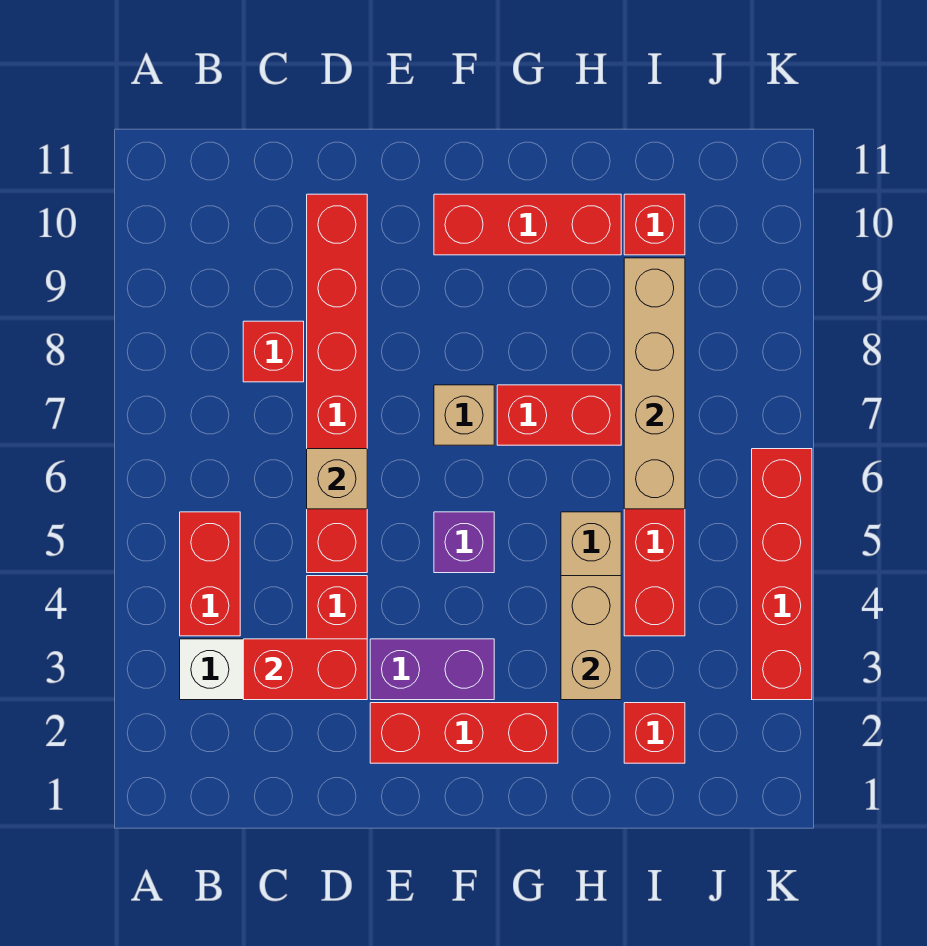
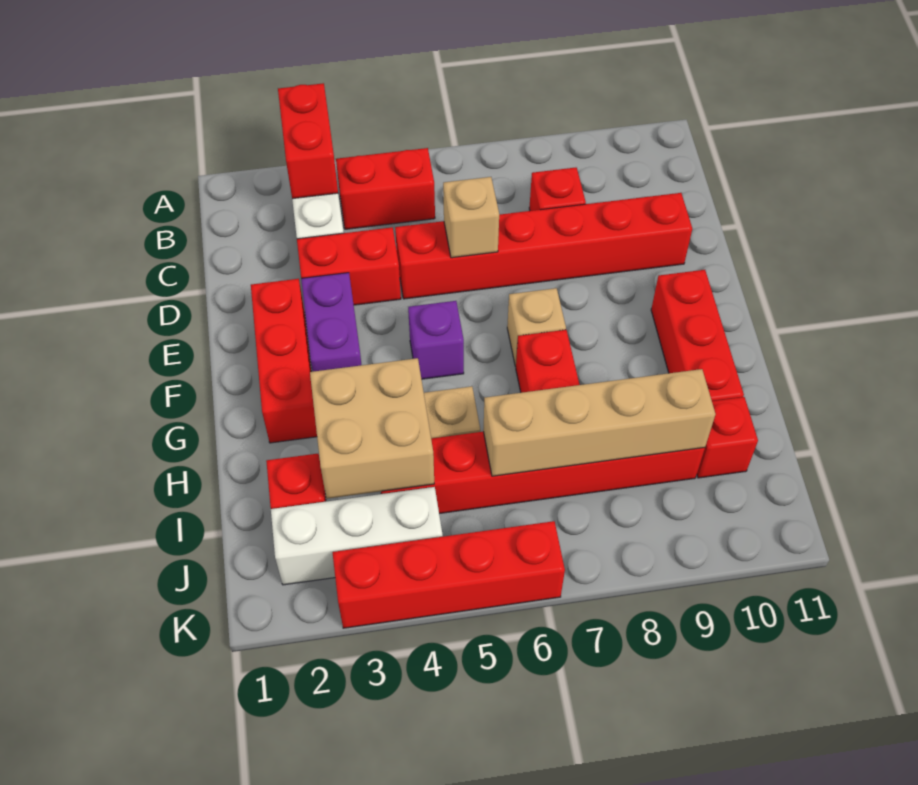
red brick C3:D3 level 2 -> red brick A3:B3 level 2
tan brick H3:H4 level 2 -> tan brick H3:I4 level 2
none -> white brick J2:J4 level 1

